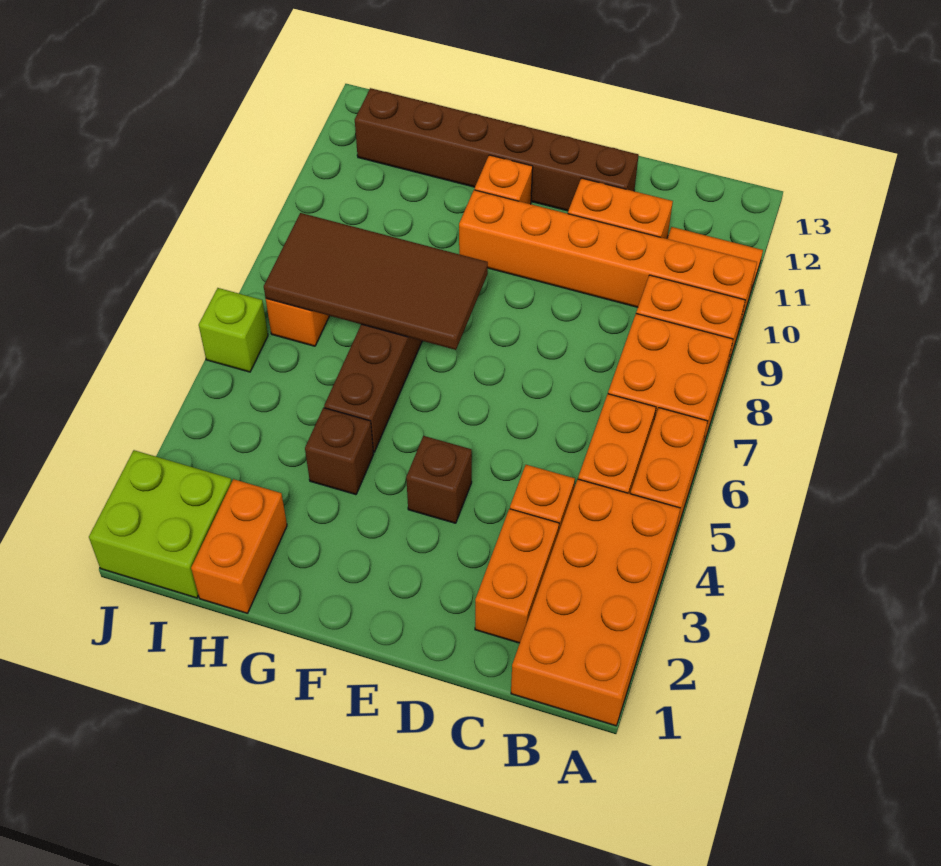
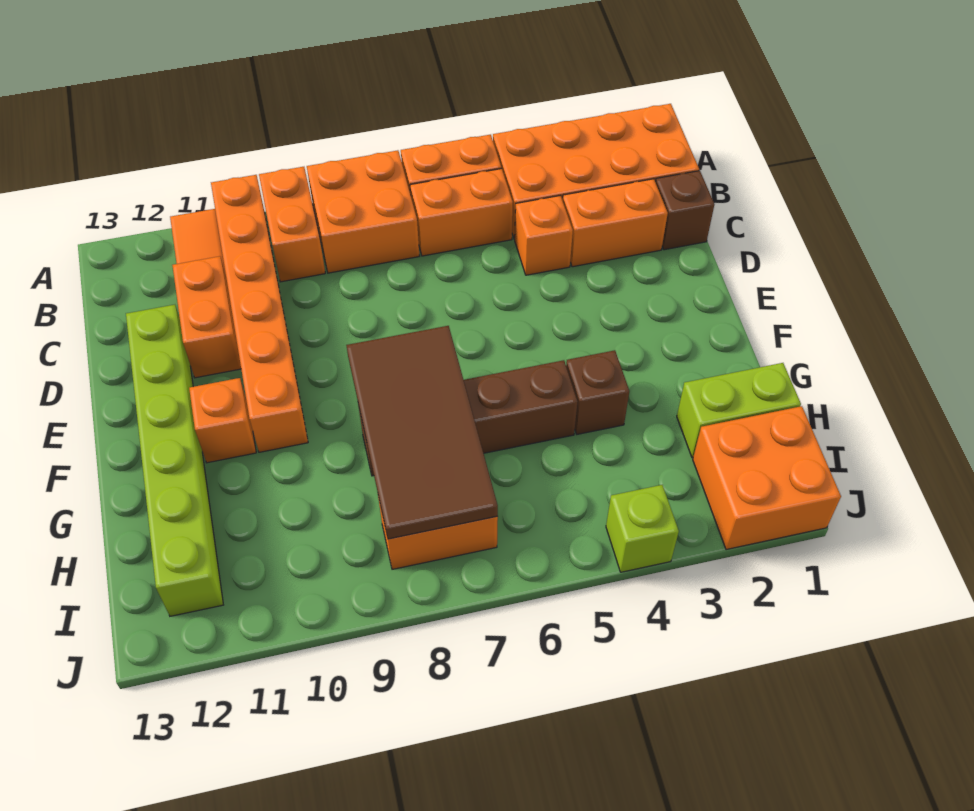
brown brick D12:I12 level 1 -> lime brick D12:I12 level 1
brown brick E4 level 1 -> brown brick C1 level 1
orange brick H1:H2 level 1 -> lime brick H1:H2 level 1
lime brick I1:J2 level 1 -> orange brick I1:J2 level 1
lime brick J6 level 1 -> lime brick J4 level 1

